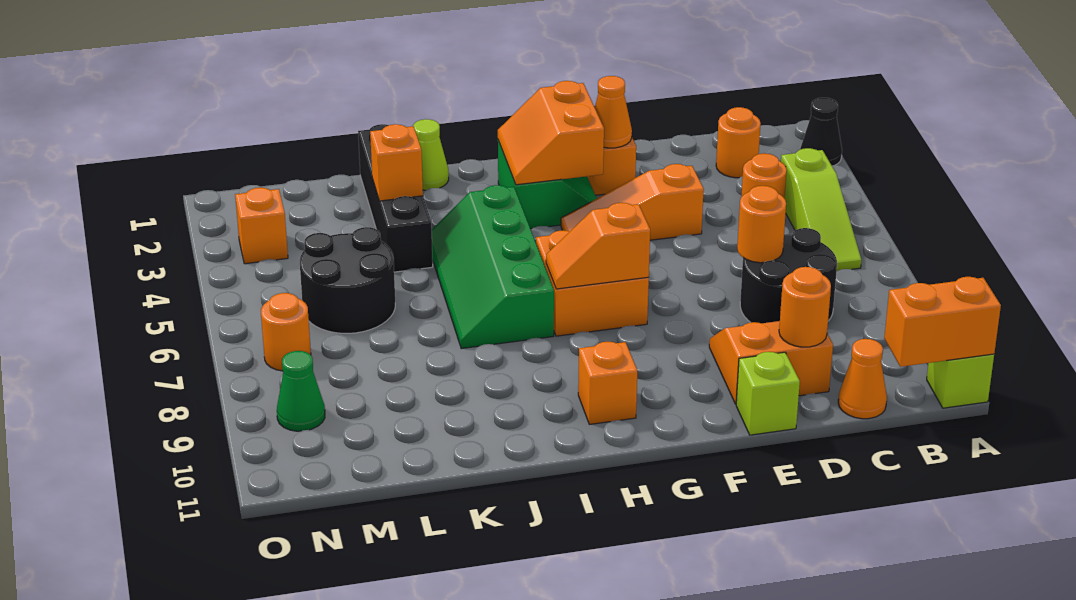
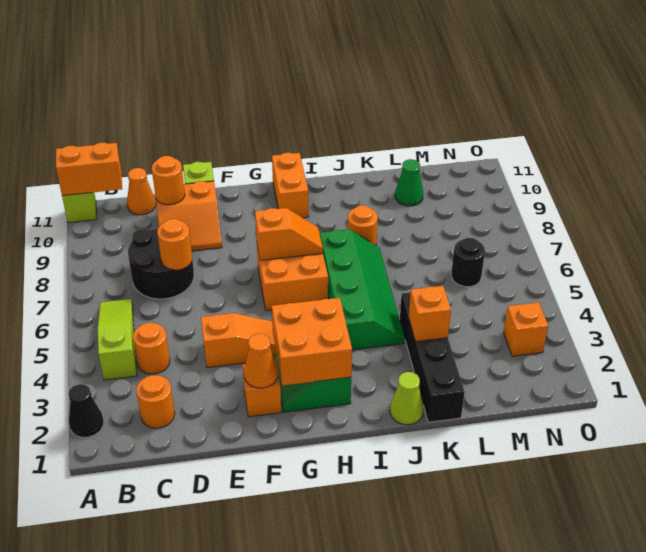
orange slope G2:H3 level 2 top G -> orange brick G2:H3 level 2
orange brick H10 level 1 -> orange brick H10:H11 level 1
black round brick L5:M6 level 1 -> black round brick M6 level 1
orange round brick N7 level 1 -> orange round brick J8 level 1
green cone N9 level 1 -> green cone L10 level 1

